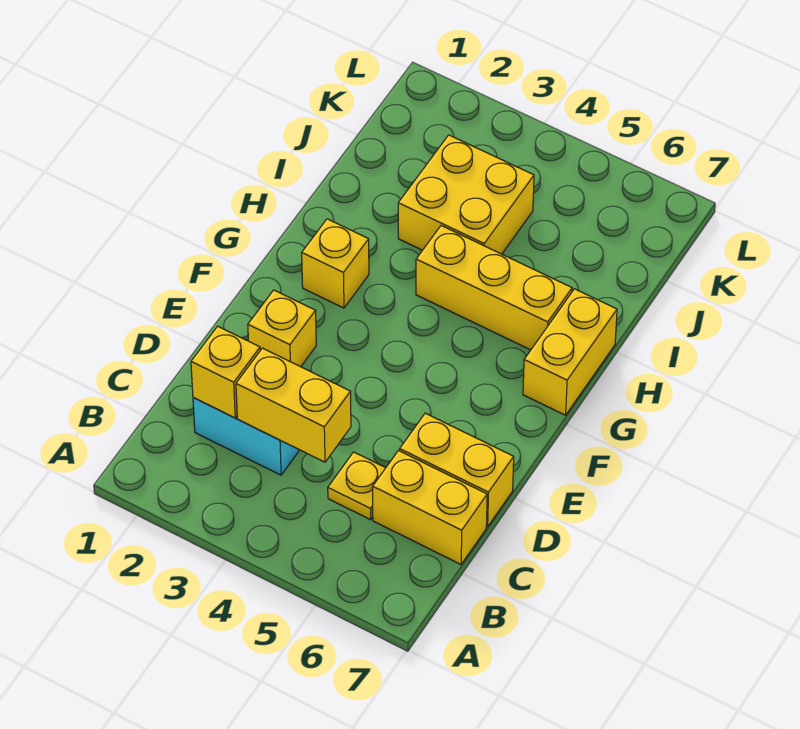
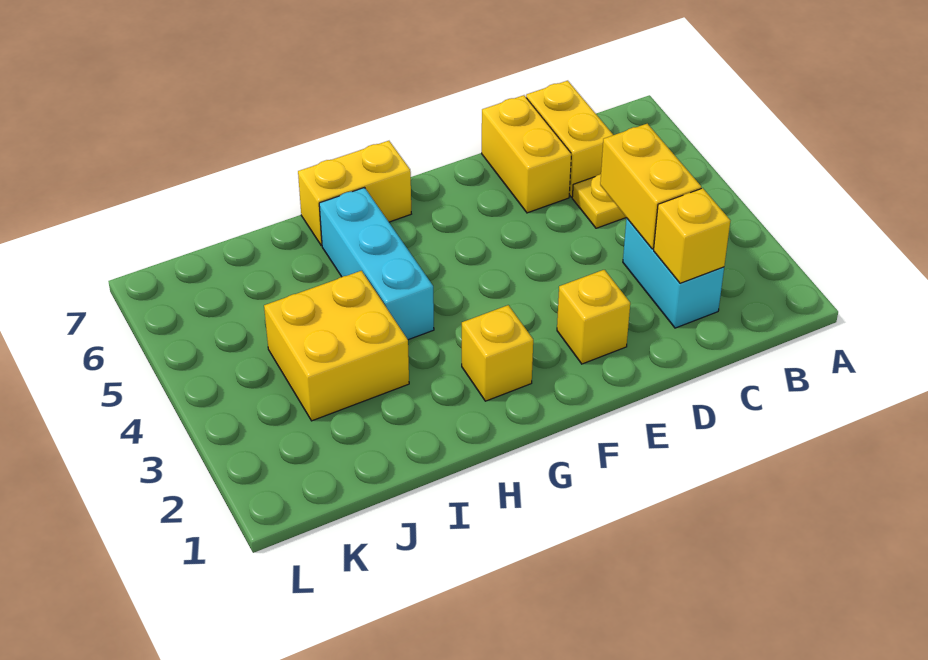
yellow brick H4:H6 level 1 -> cyan brick H4:H6 level 1

